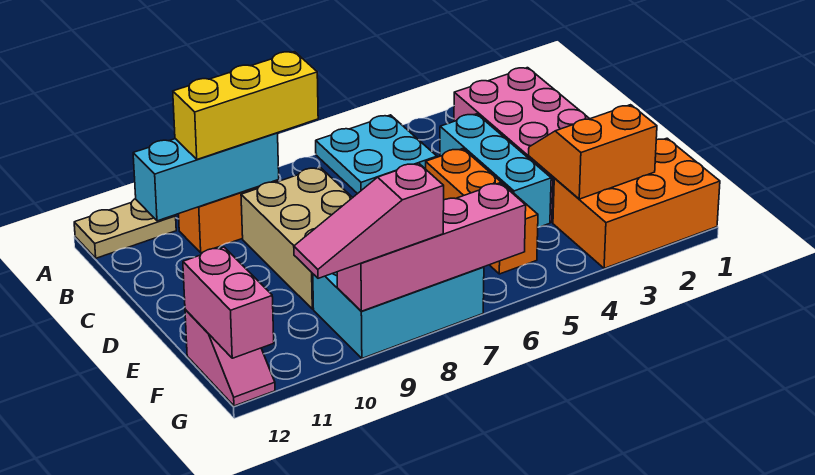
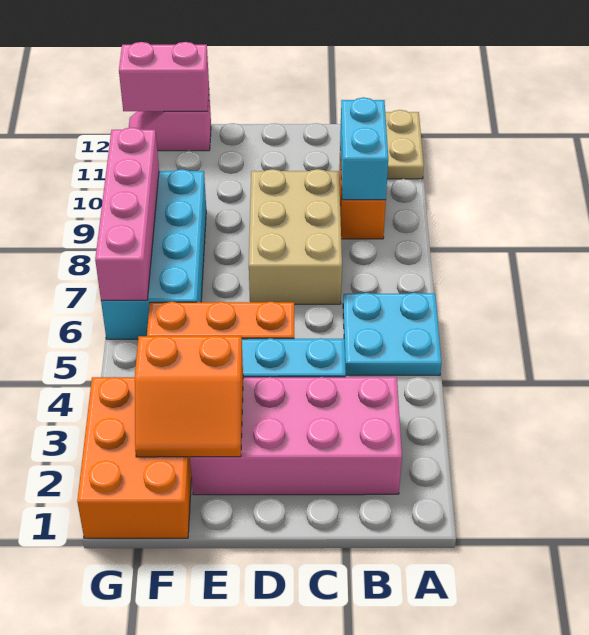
yellow brick B8:B10 level 3 -> none
cyan brick B9:B11 level 2 -> cyan brick B9:B10 level 2
tan brick C8:E9 level 1 -> tan brick C7:D9 level 1
orange slope E2:F3 level 2 top F -> orange slope E2:F3 level 2 top 3
cyan brick F7:G9 level 1 -> cyan brick F6:G9 level 1
pink slope G8:G10 level 3 top 8 -> none

